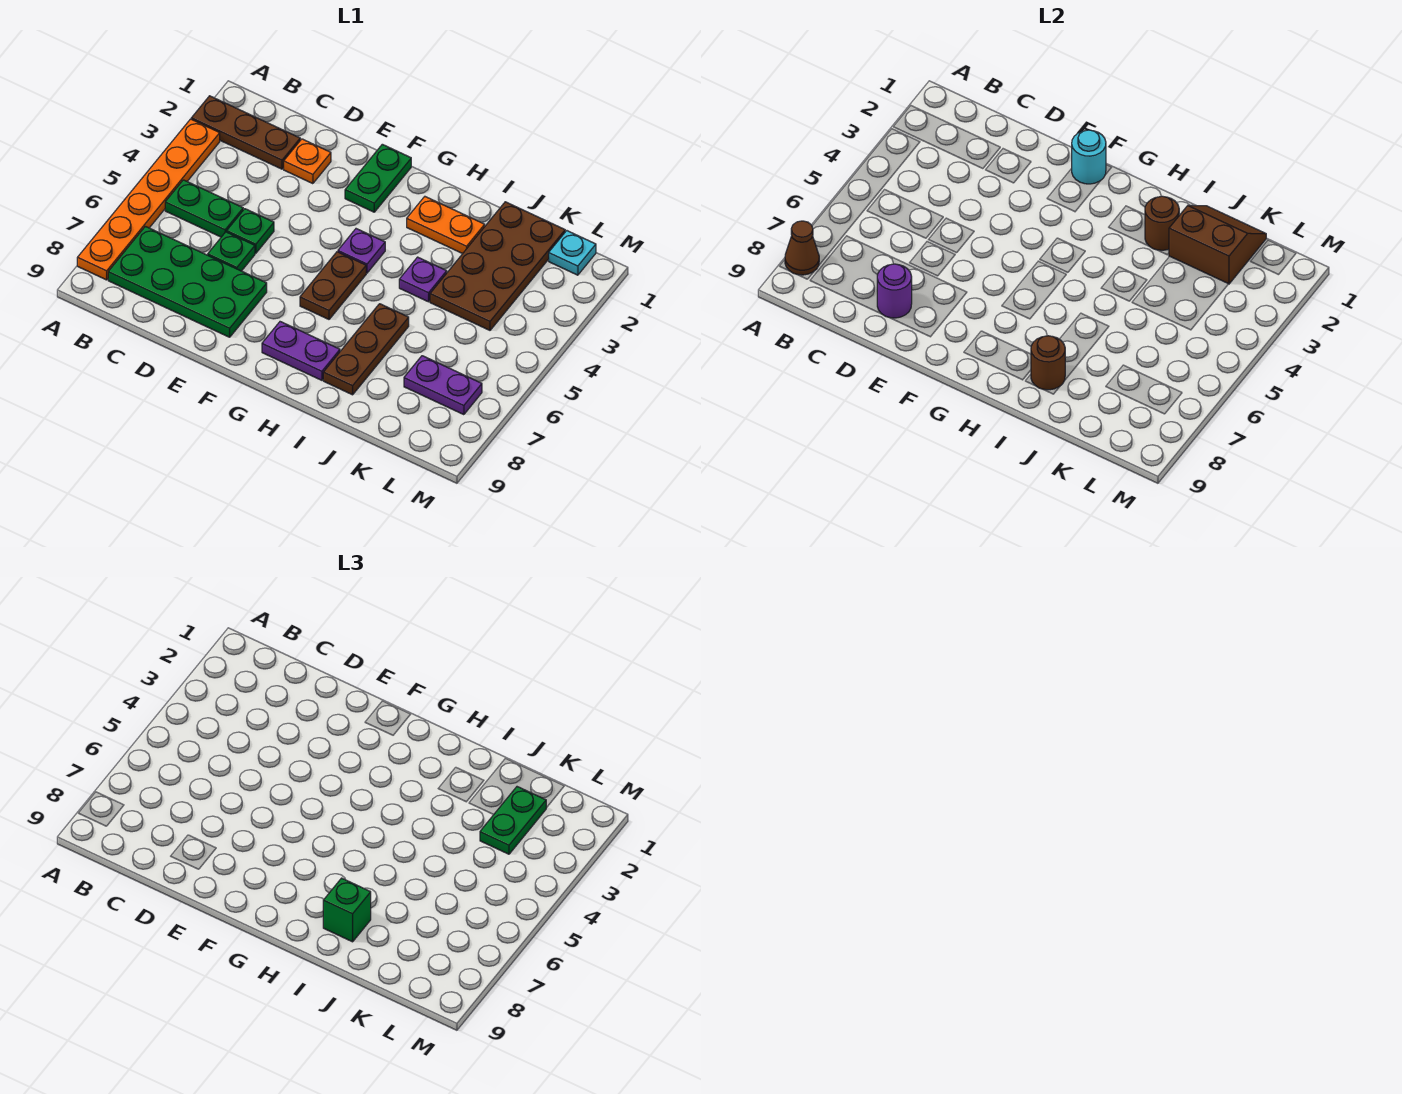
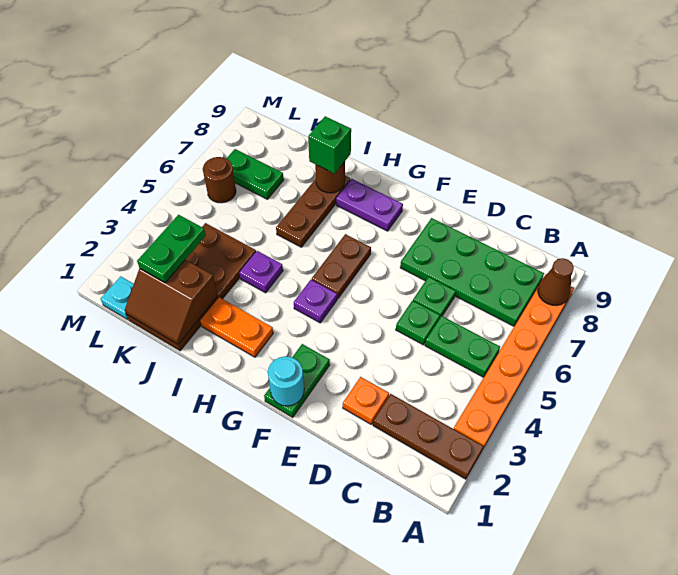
purple round brick D8 level 2 -> none
brown round brick I2 level 2 -> brown round brick L6 level 1
purple plate K7:L7 level 1 -> green plate K7:L7 level 1

